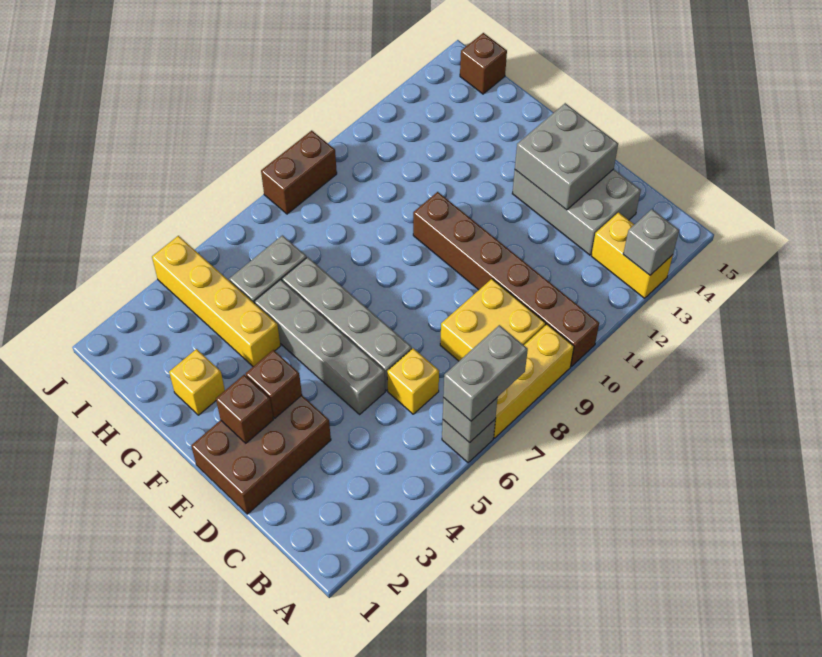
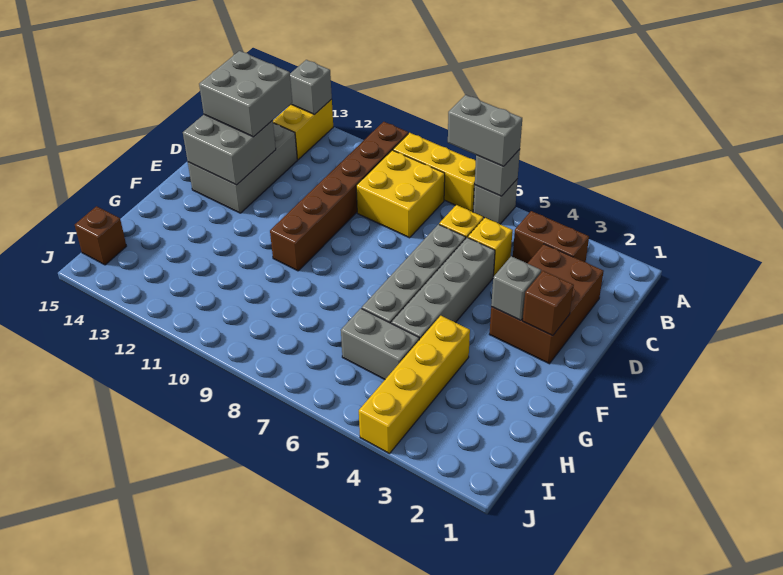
none -> grey brick C13:D14 level 3
brown brick D1:E3 level 1 -> brown brick C2:E3 level 1
brown brick E3 level 2 -> grey brick E3 level 2
yellow brick G2 level 1 -> yellow brick C5 level 1
brown brick J8:J9 level 1 -> brown brick B3:B4 level 1

